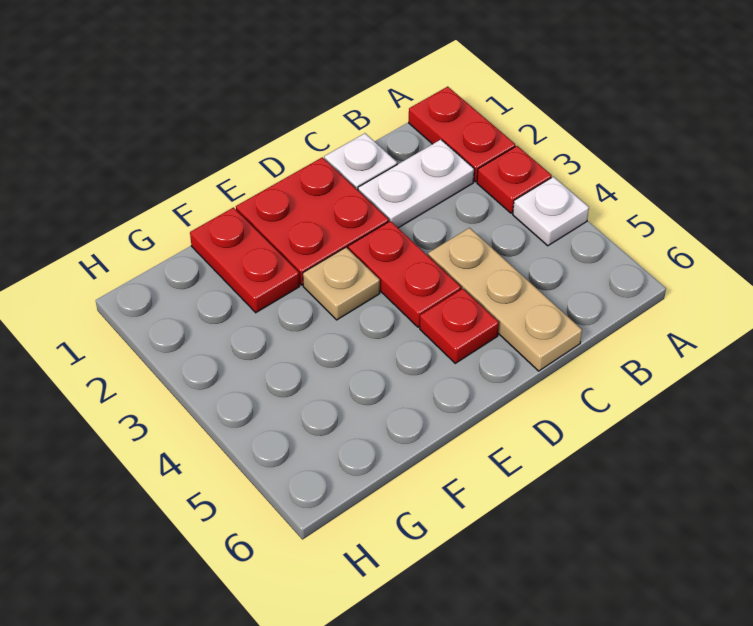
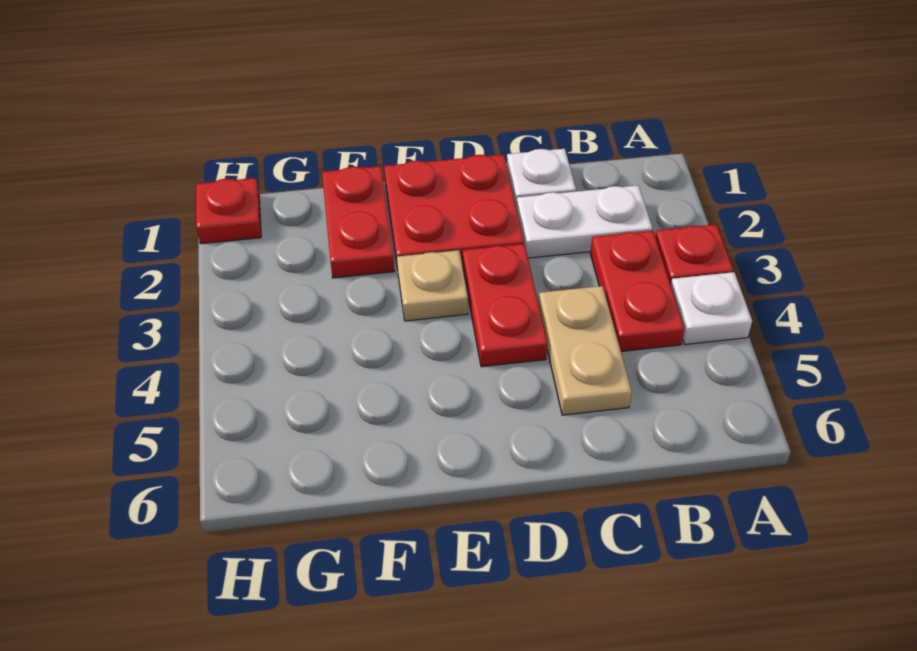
red plate A1:A2 level 1 -> red plate B3:B4 level 1
tan plate C4:C6 level 1 -> tan plate C4:C5 level 1
red plate D5 level 1 -> red plate H1 level 1

